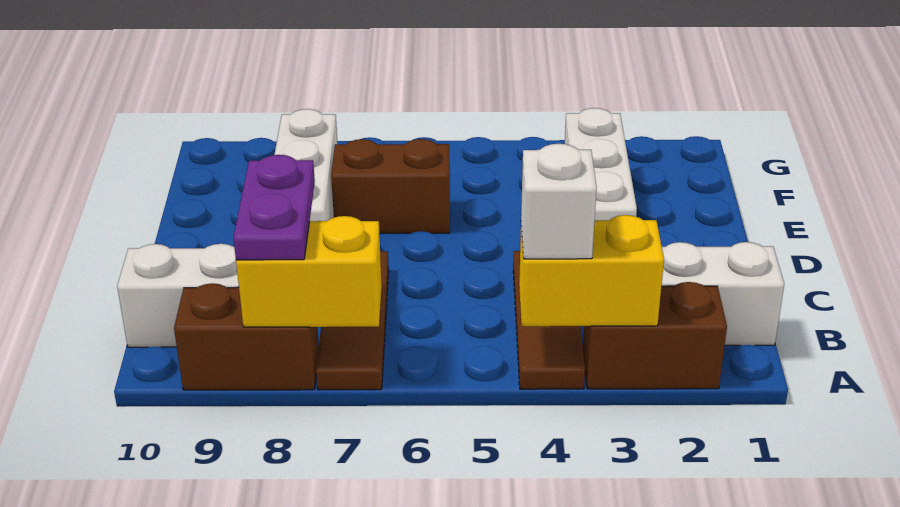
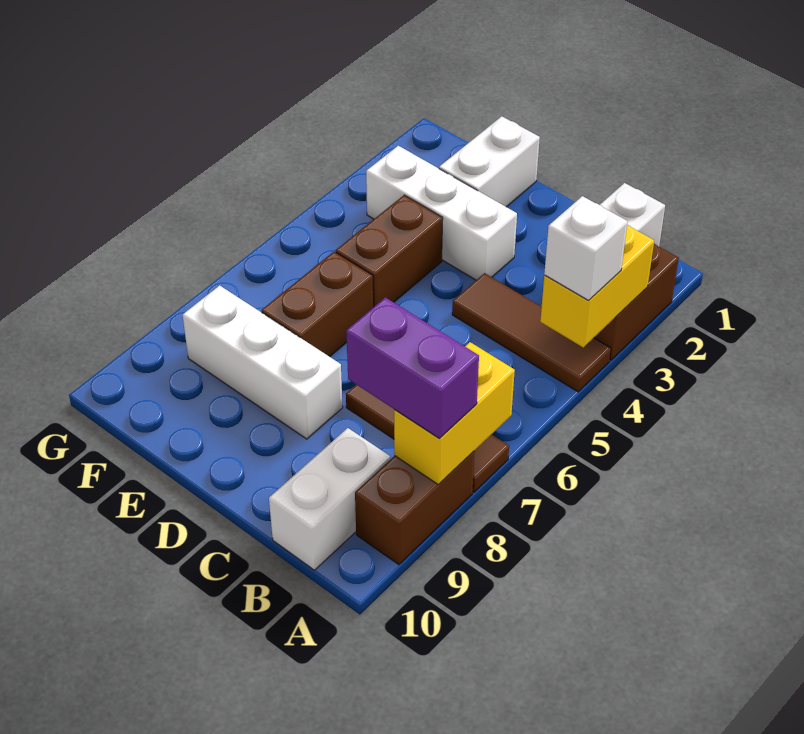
purple plate A8:B8 level 3 -> purple brick A8:B8 level 3
none -> white brick E1:E2 level 1
none -> brown brick E4:E5 level 1

